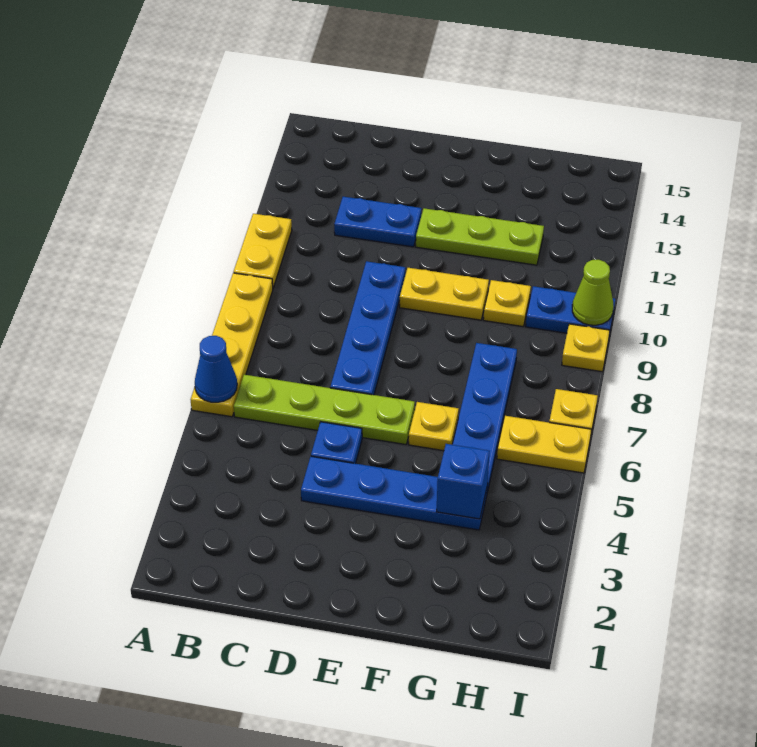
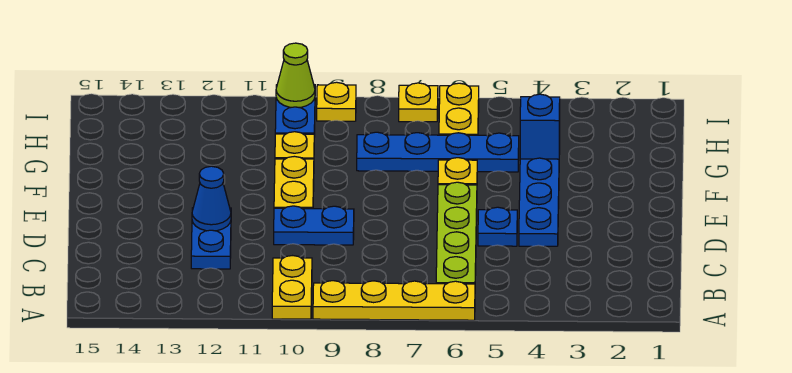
blue cone A6 level 2 -> blue cone D12 level 2
yellow plate A10:A11 level 1 -> yellow plate A10:B10 level 1
blue plate D7:D10 level 1 -> blue plate D9:D10 level 1
lime plate E12:G12 level 1 -> none

